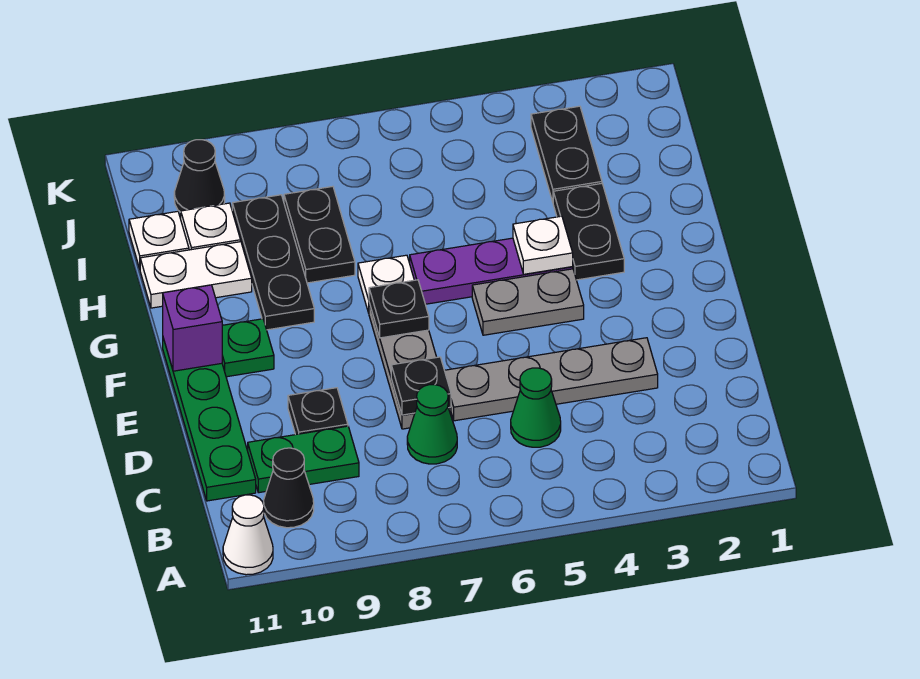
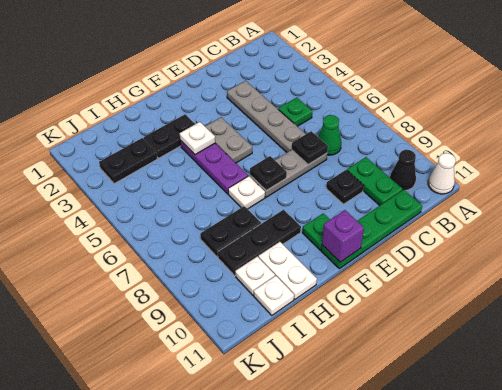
green cone C5 level 1 -> green plate C5 level 1
black cone J10 level 1 -> none

